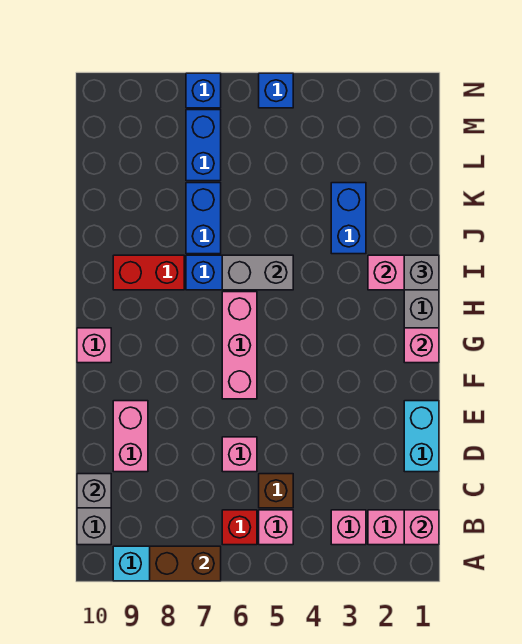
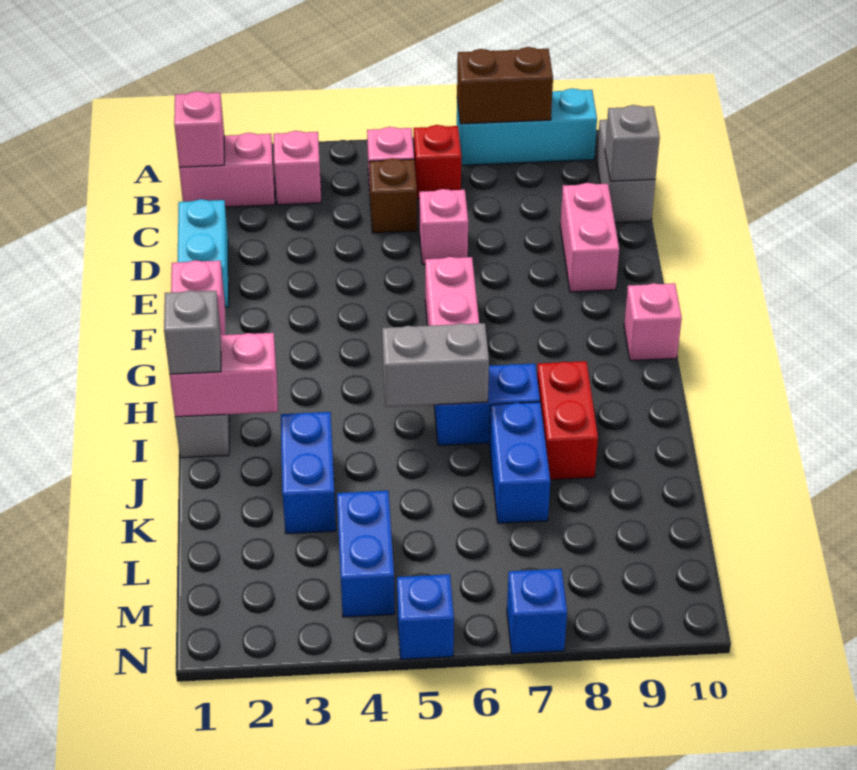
red brick I8:I9 level 1 -> red brick I8:J8 level 1
blue brick L7:M7 level 1 -> blue brick L4:M4 level 1

